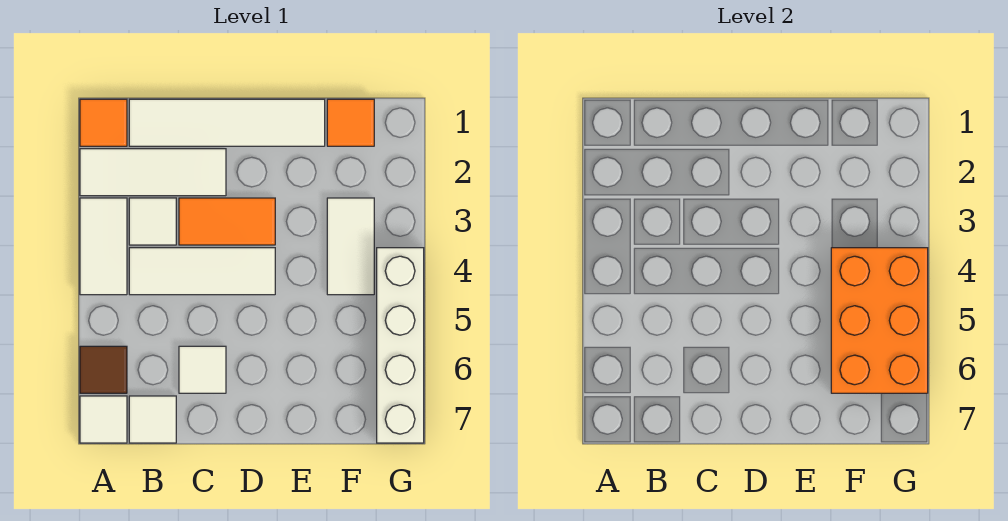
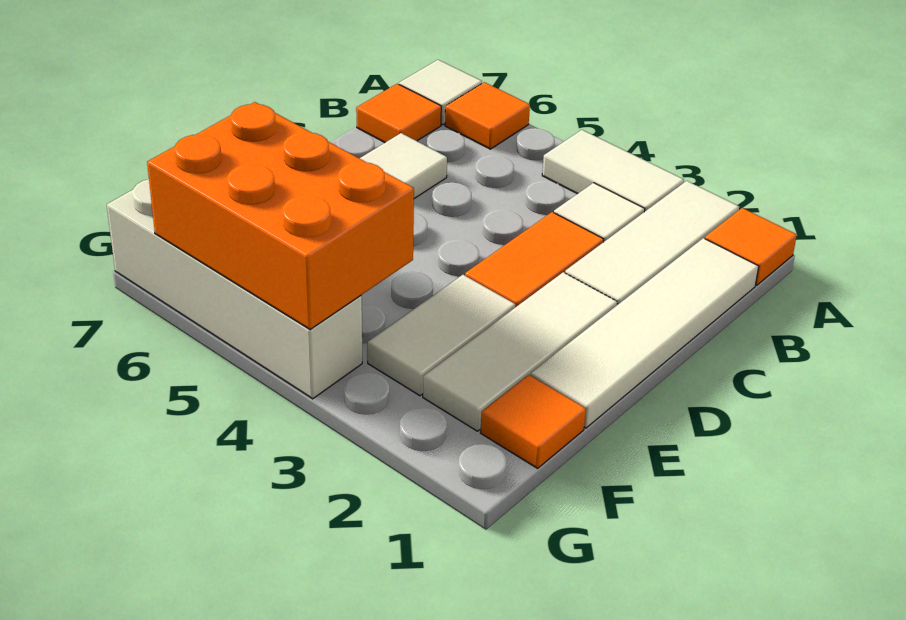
brown tile A6 level 1 -> orange tile A6 level 1
white tile B4:D4 level 1 -> white tile D2:F2 level 1
white tile B7 level 1 -> orange tile B7 level 1
white tile F3:F4 level 1 -> white tile E3:F3 level 1

